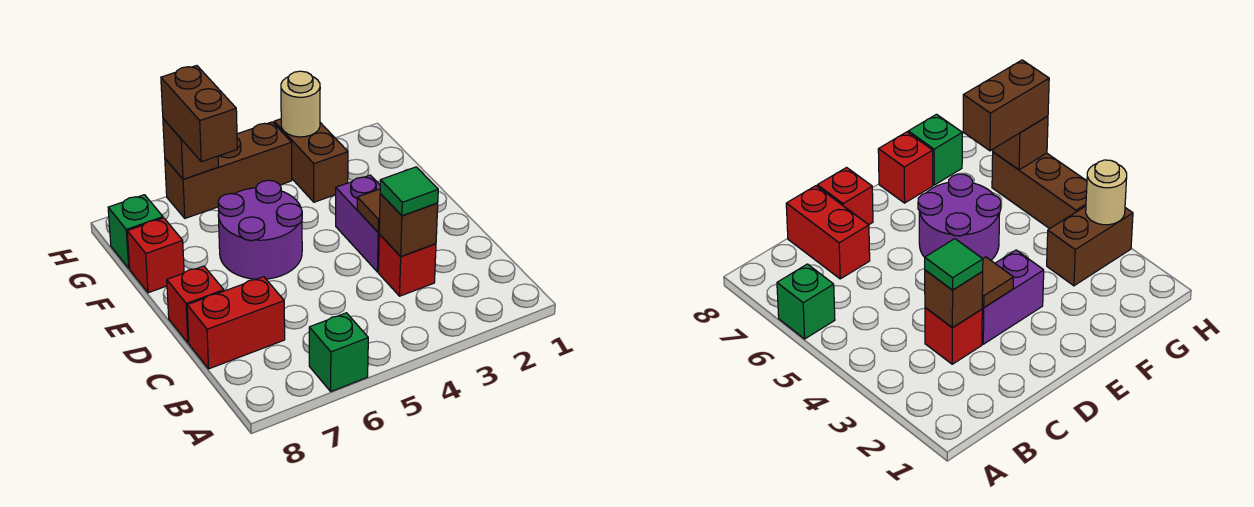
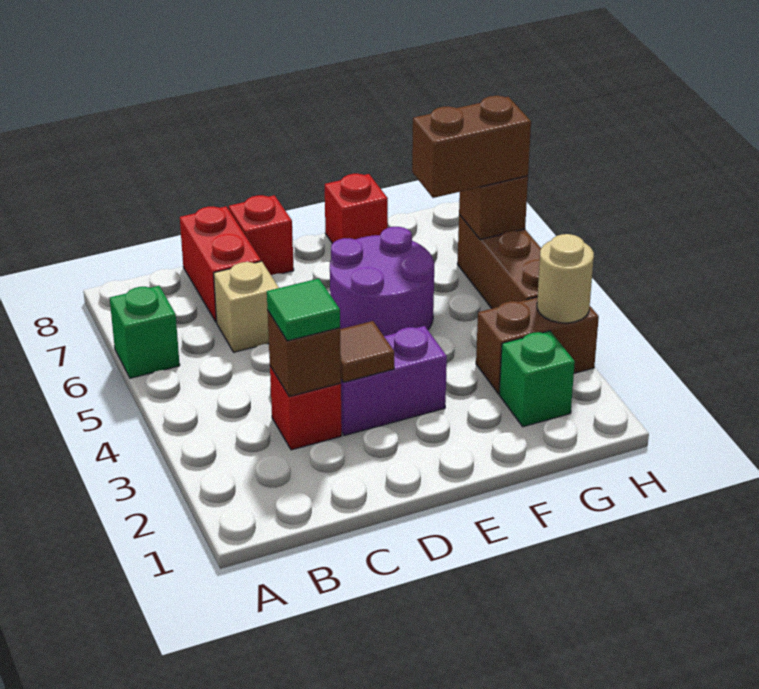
none -> tan brick C6 level 1
green brick G8 level 1 -> green brick G2 level 1

